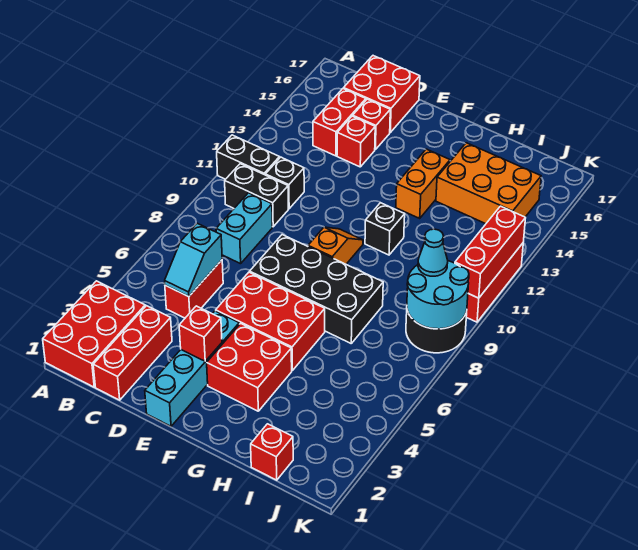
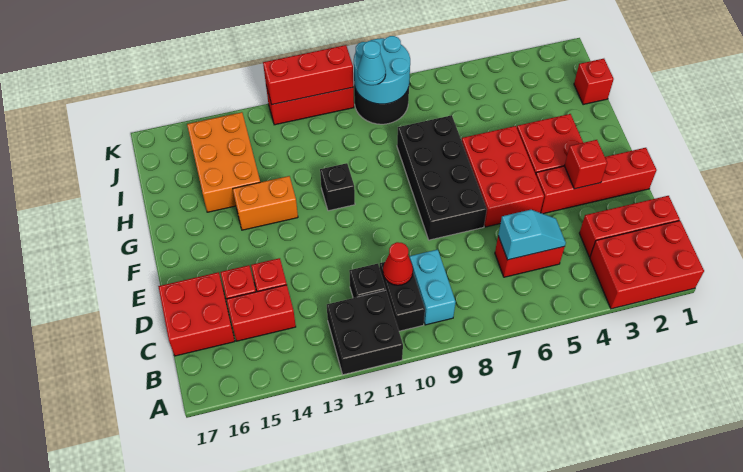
black brick A11:B11 level 1 -> black brick A11:B12 level 1
cyan brick C8:C9 level 1 -> cyan brick B9:C9 level 1
none -> red cone C10 level 2
cyan brick E1:E4 level 1 -> red brick E1:E4 level 1
orange slope F9:F10 level 1 top 9 -> none

